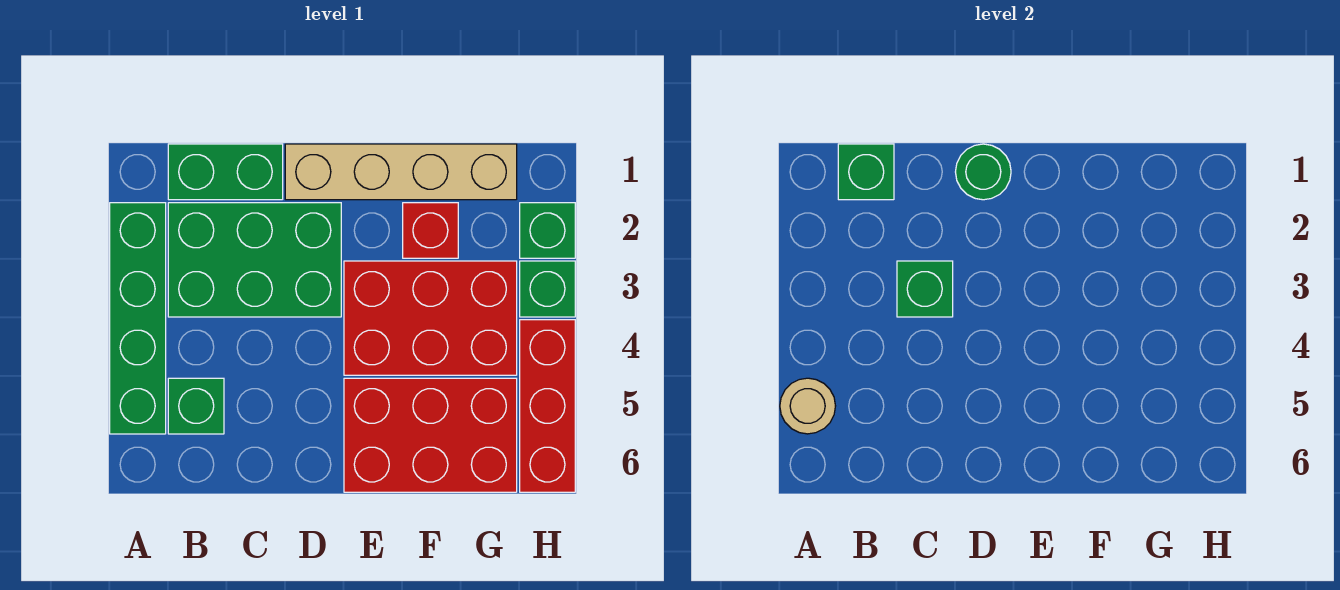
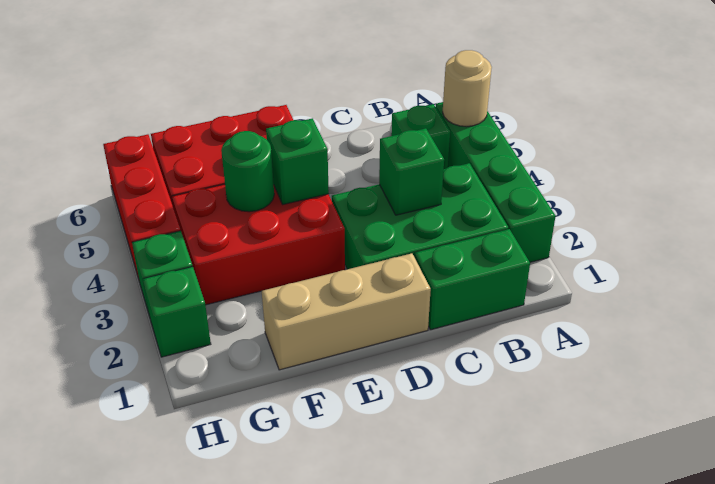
green brick B1 level 2 -> green brick E4 level 2
tan brick D1:G1 level 1 -> tan brick D1:F1 level 1
green round brick D1 level 2 -> green round brick F4 level 2
red brick F2 level 1 -> none

